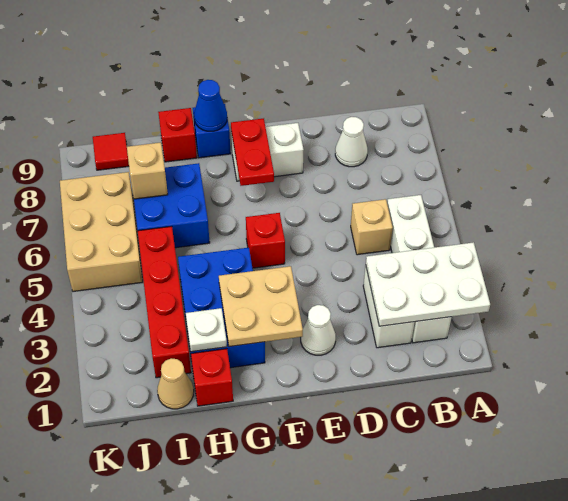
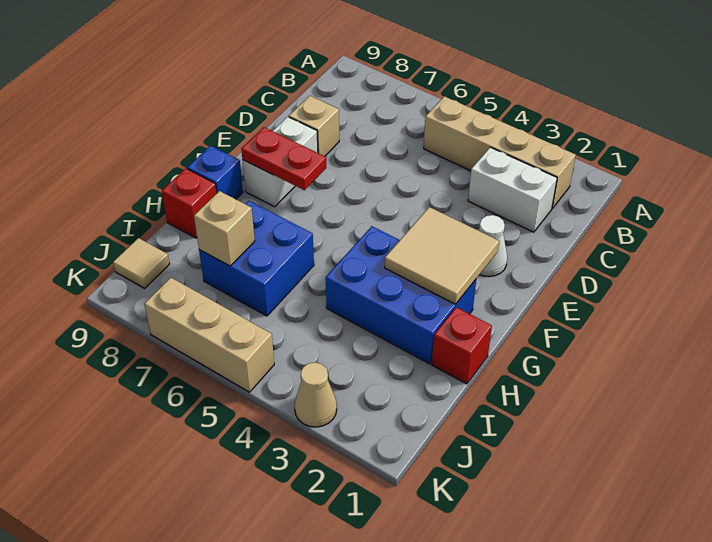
white plate A2:C3 level 2 -> none
white brick B2:B5 level 1 -> tan brick B2:B5 level 1
tan brick C5 level 1 -> tan brick D8 level 1
white cone C8 level 1 -> none
tan plate F2:G3 level 2 -> tan tile F2:G3 level 2
red brick F5 level 1 -> none
blue cone G9 level 2 -> none
white plate H2 level 2 -> none
tan cone I1 level 1 -> tan cone K3 level 1
red brick I2:I5 level 1 -> none
tan brick J5:K7 level 1 -> tan brick K5:K7 level 1
red tile J9 level 1 -> tan tile J9 level 1

